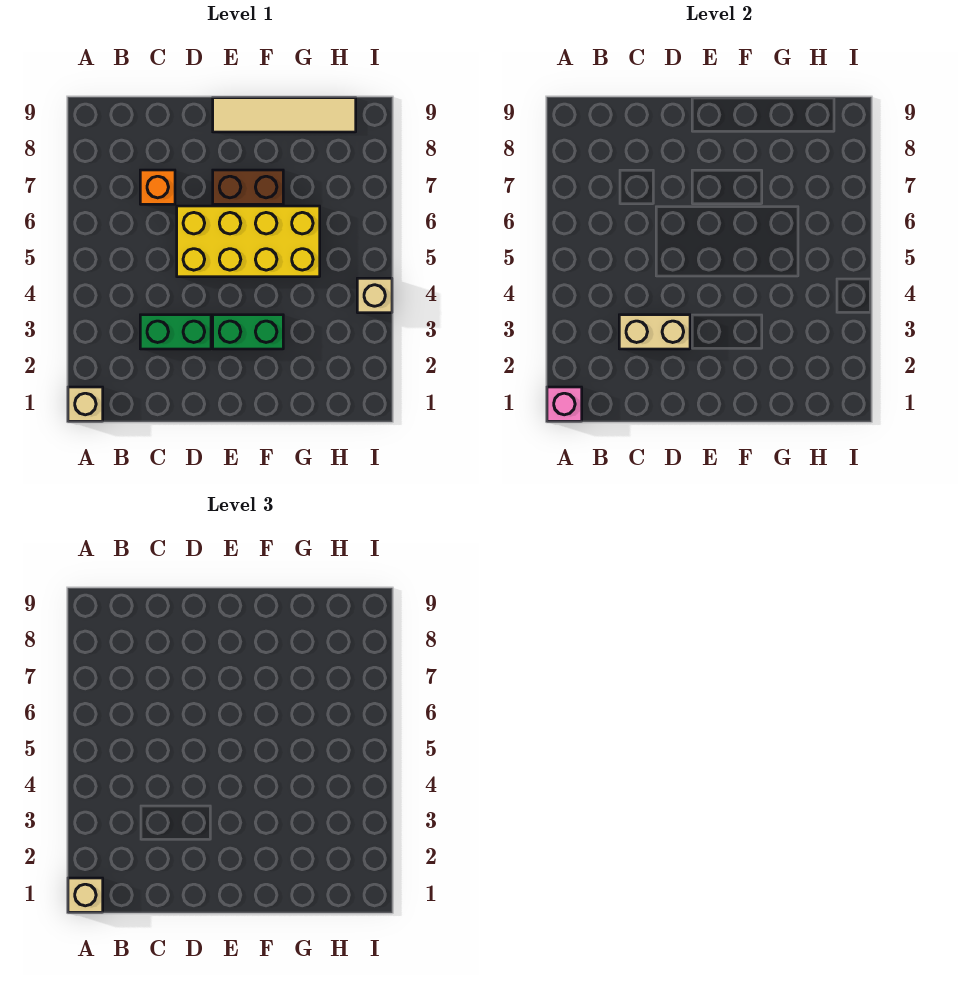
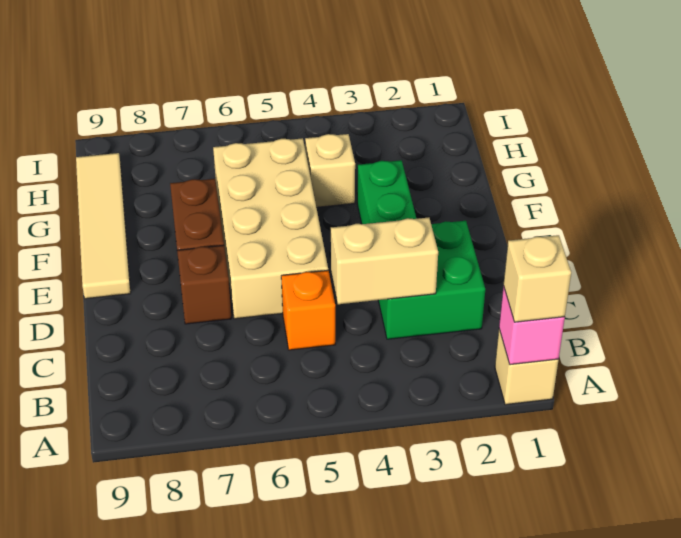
green brick C3:D3 level 1 -> green brick C2:D3 level 1
tan brick C3:D3 level 2 -> tan brick C3:C4 level 2
orange brick C7 level 1 -> orange brick C5 level 1
yellow brick D5:G6 level 1 -> tan brick D5:G6 level 1
none -> brown brick D7 level 1
tan brick I4 level 1 -> tan brick G4 level 1

